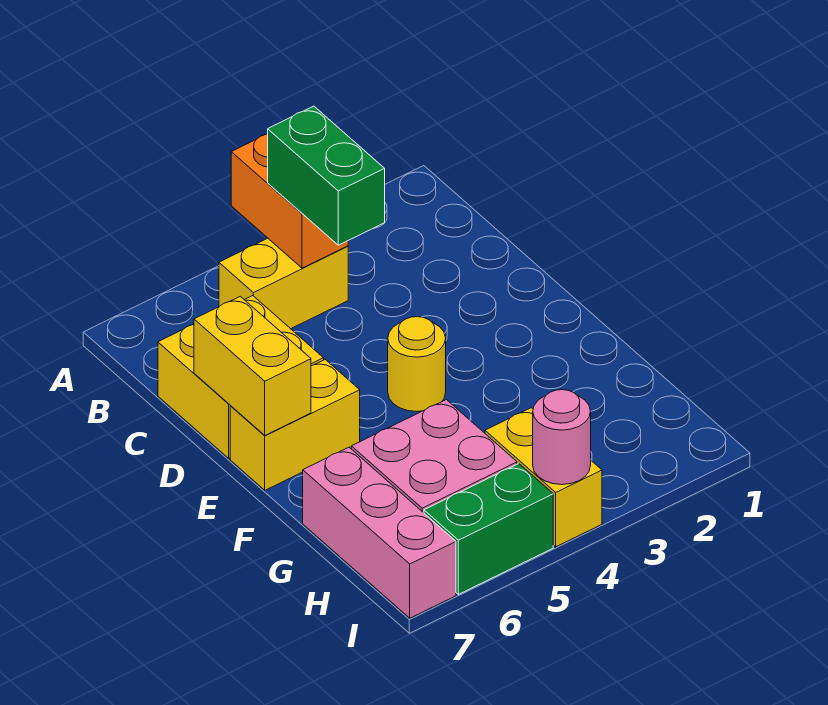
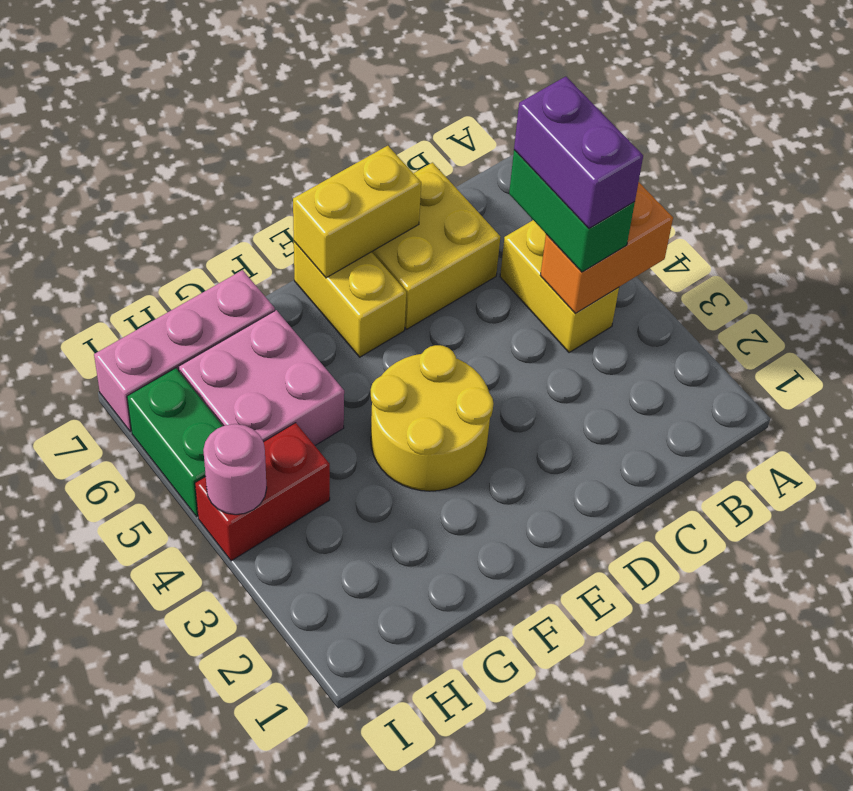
green brick B4:C4 level 3 -> green brick B4:B5 level 3
none -> purple brick B4:B5 level 4
yellow round brick E4 level 1 -> yellow round brick E3:F4 level 1
yellow brick H4:I4 level 1 -> red brick H4:I4 level 1

